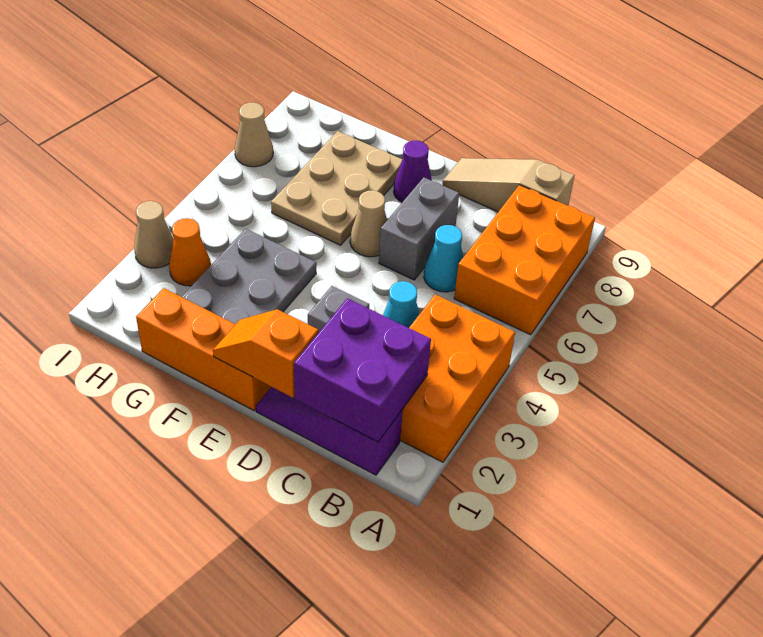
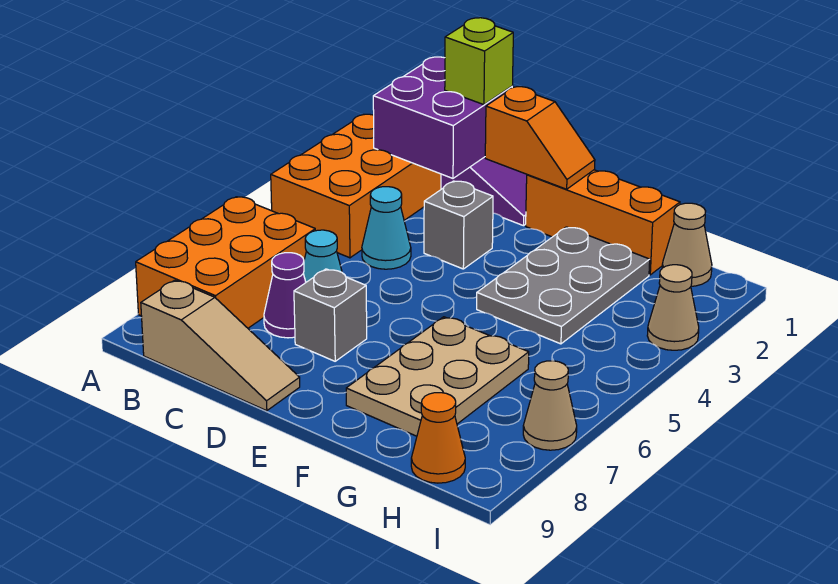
none -> lime brick C1 level 3
grey brick D6:D7 level 1 -> grey brick D7 level 1
tan cone E6 level 1 -> tan cone H1 level 1
purple cone E8 level 1 -> purple cone C7 level 1
orange cone H3 level 1 -> orange cone H9 level 1

